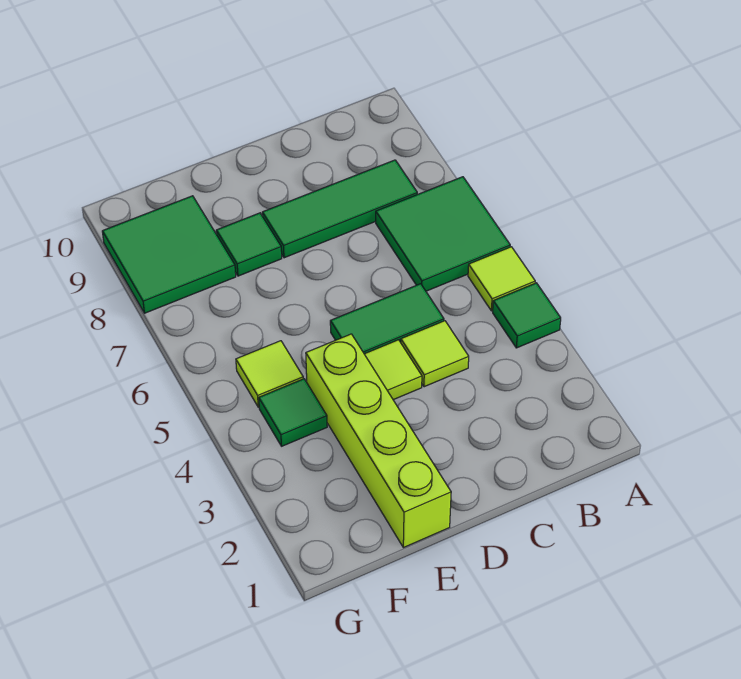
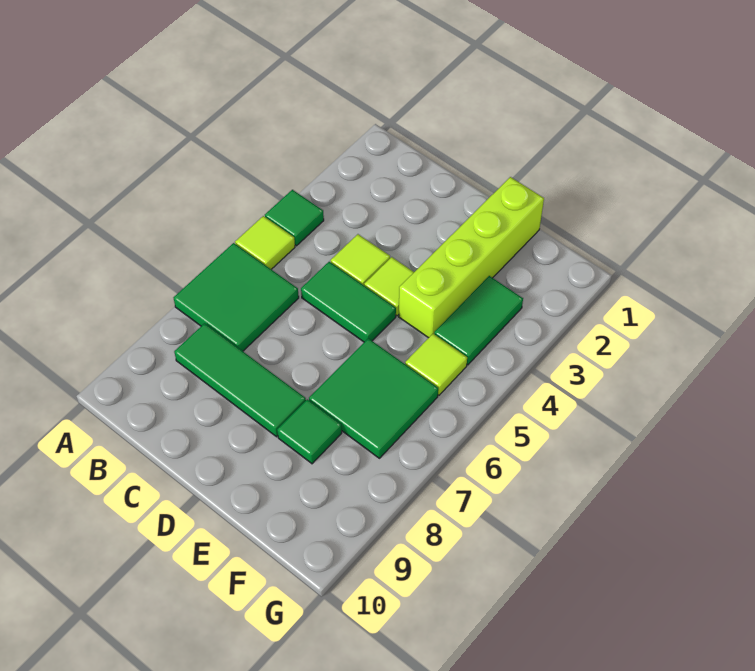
green tile F4 level 1 -> green tile F3:F4 level 1
green tile F8:G9 level 1 -> green tile E6:F7 level 1

